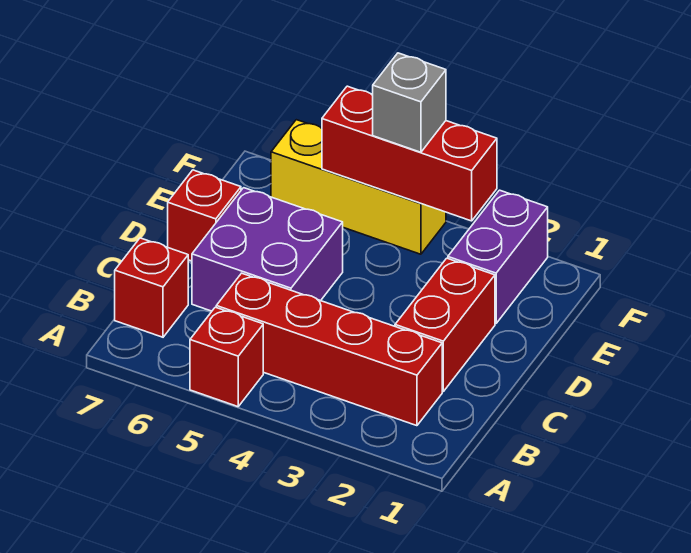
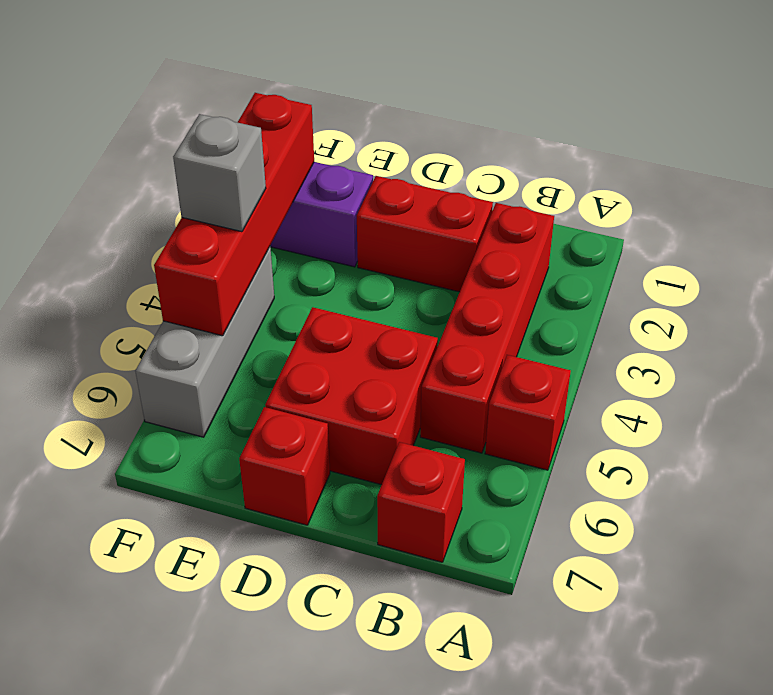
purple brick C5:D6 level 1 -> red brick C5:D6 level 1
red brick F3:F5 level 2 -> red brick F2:F5 level 2
yellow brick F4:F6 level 1 -> grey brick F4:F6 level 1

